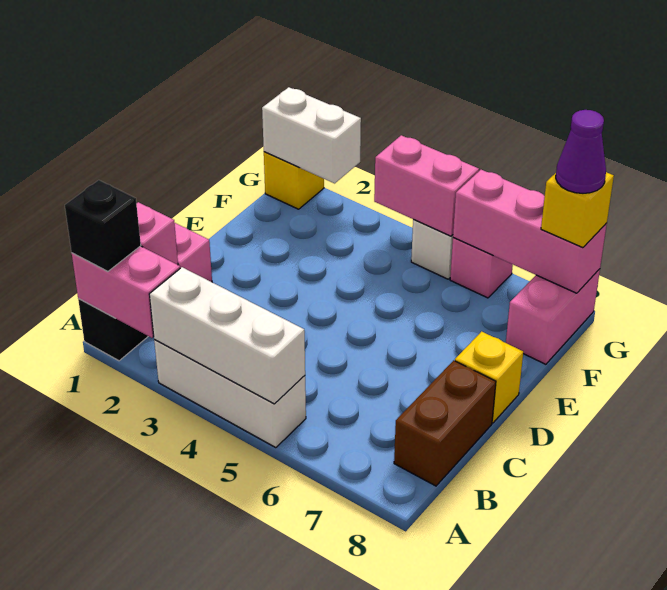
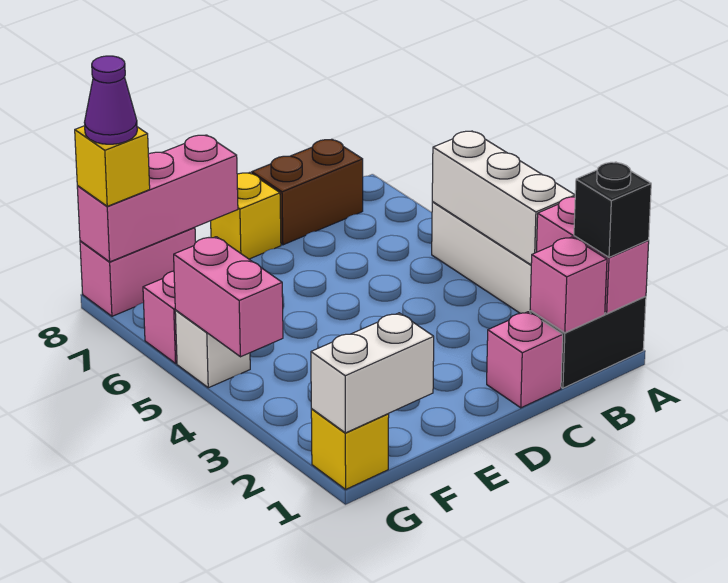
white brick G1:G2 level 2 -> white brick F1:G1 level 2
pink brick G6:G8 level 2 -> pink brick E8:G8 level 2

